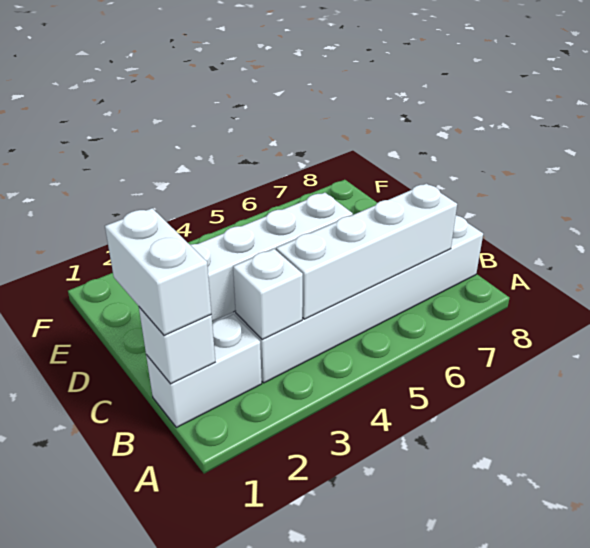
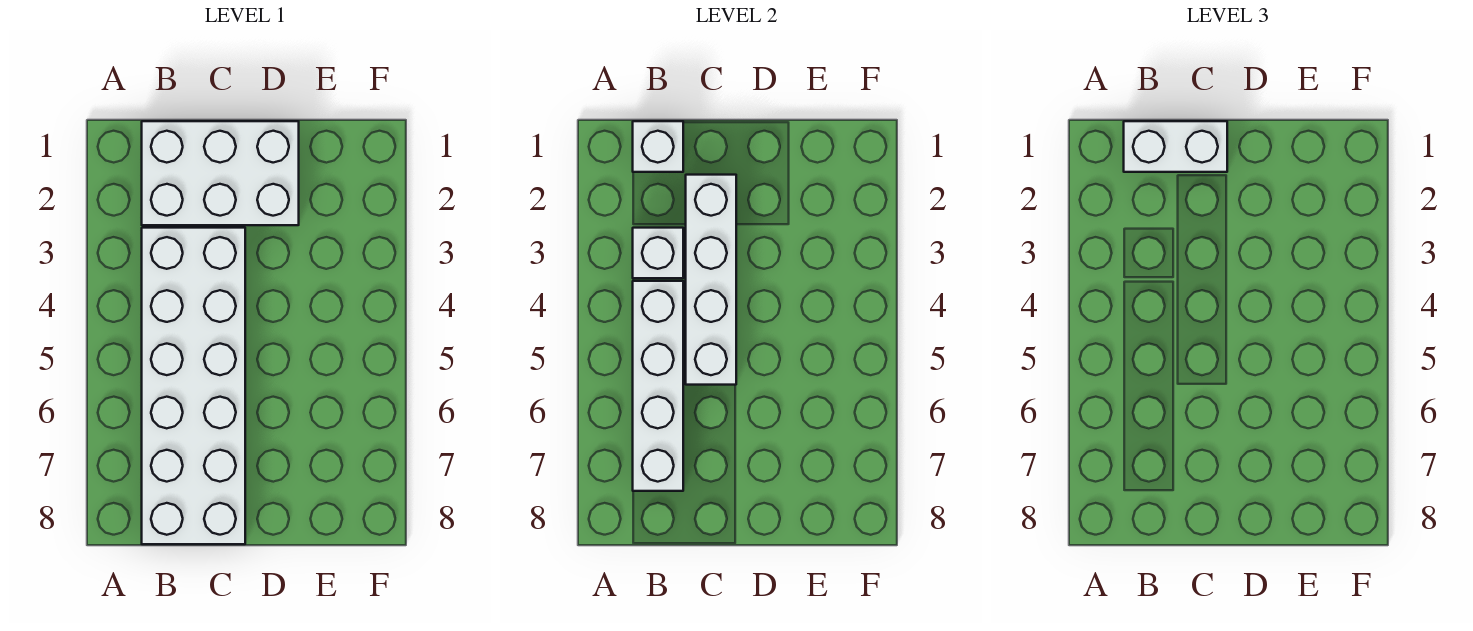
white brick B1:B2 level 1 -> white brick B1:D2 level 1

